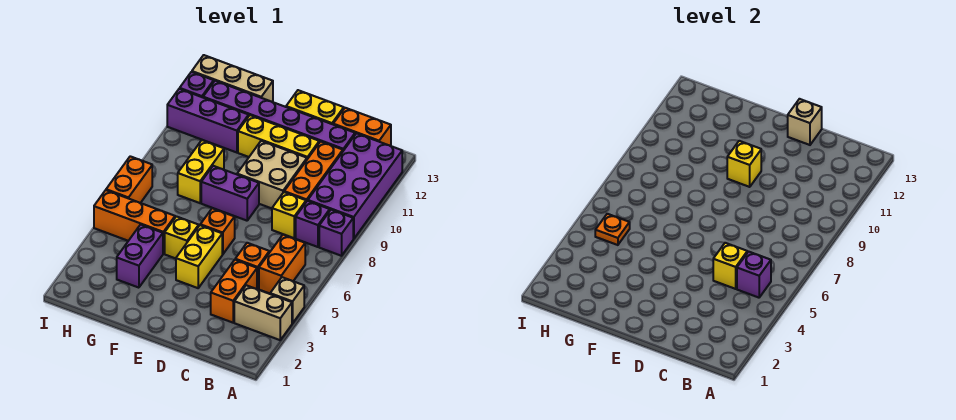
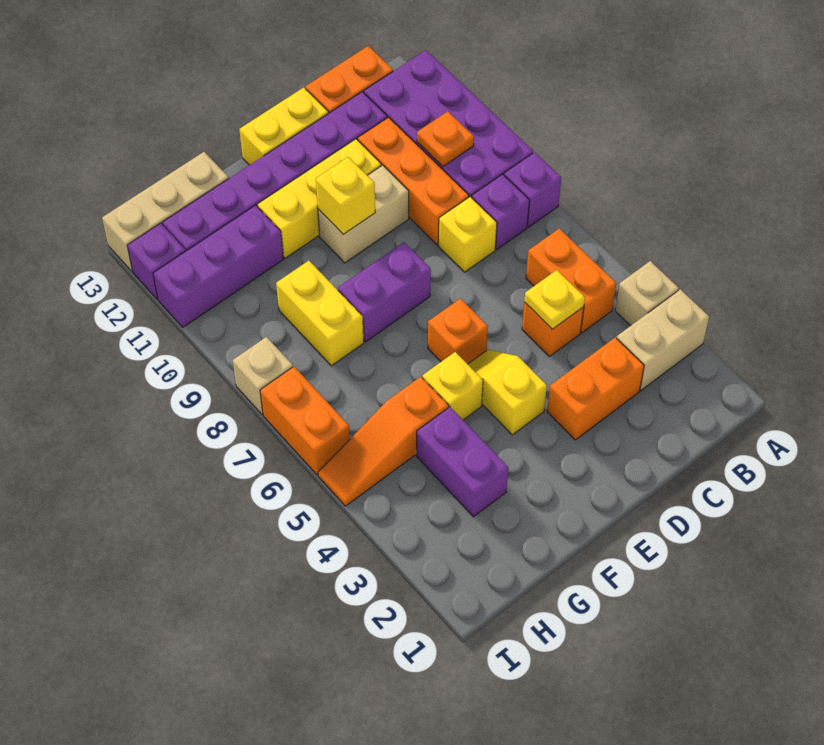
purple brick B5 level 2 -> none
orange brick C3:C4 level 1 -> orange brick C3:D3 level 1
yellow brick C5 level 2 -> yellow plate C5 level 2
tan brick D9:E10 level 1 -> tan brick D10:E10 level 1
tan brick D13 level 2 -> tan brick I8 level 1
yellow brick E4:E5 level 1 -> yellow slope E4:E5 level 1 top 4
orange brick G5:I5 level 1 -> orange slope G5:I5 level 1 top G
orange plate H5 level 2 -> orange plate B10 level 2

